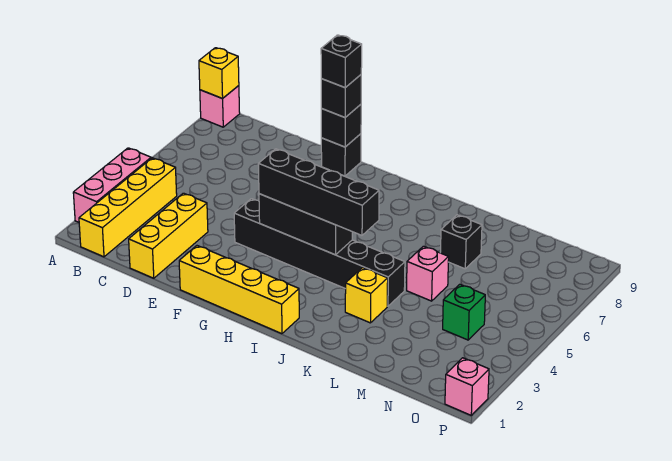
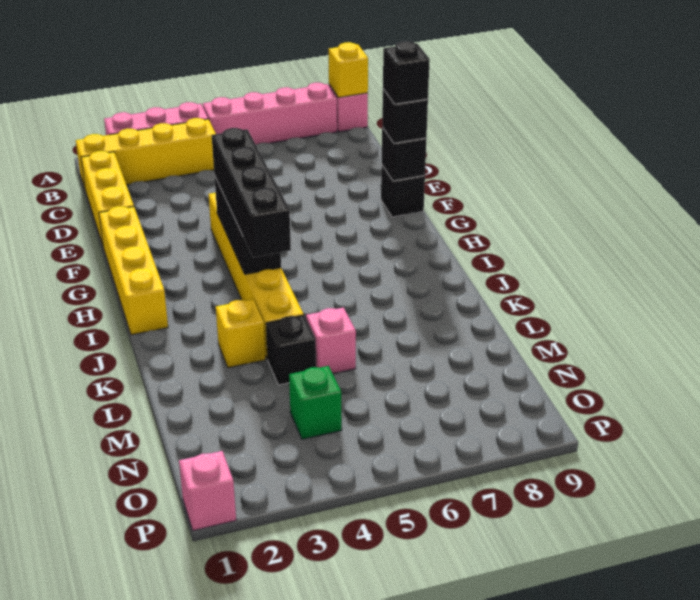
none -> pink brick A5:A8 level 1
yellow brick D1:D3 level 1 -> yellow brick C1:E1 level 1
black brick F4:K4 level 1 -> yellow brick F4:K4 level 1
black brick L7 level 1 -> black brick L4 level 1

